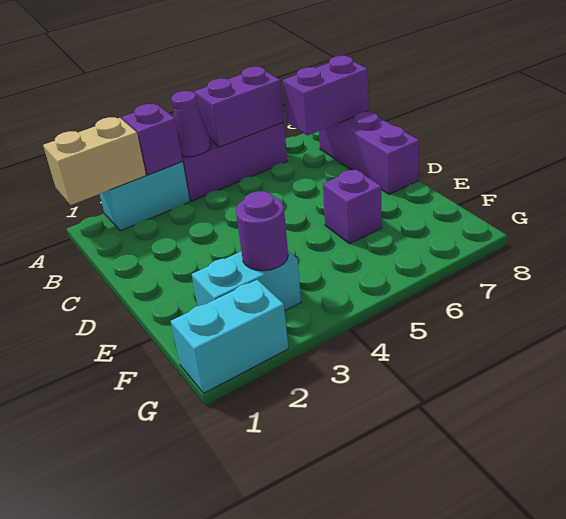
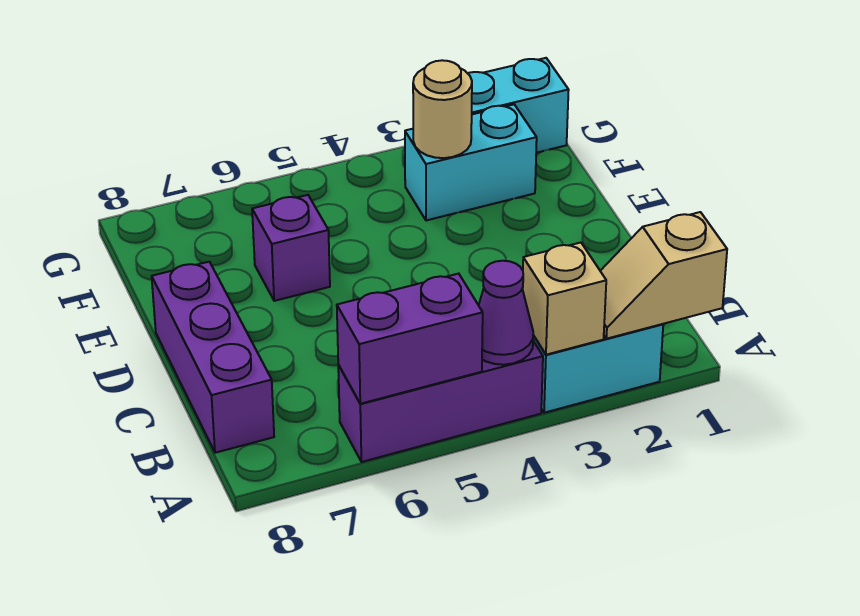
tan brick A1:A2 level 2 -> tan slope A1:A2 level 2 top 1
purple brick A3 level 2 -> tan brick A3 level 2
purple brick B7:B8 level 2 -> none
purple round brick F3 level 2 -> tan round brick F3 level 2

